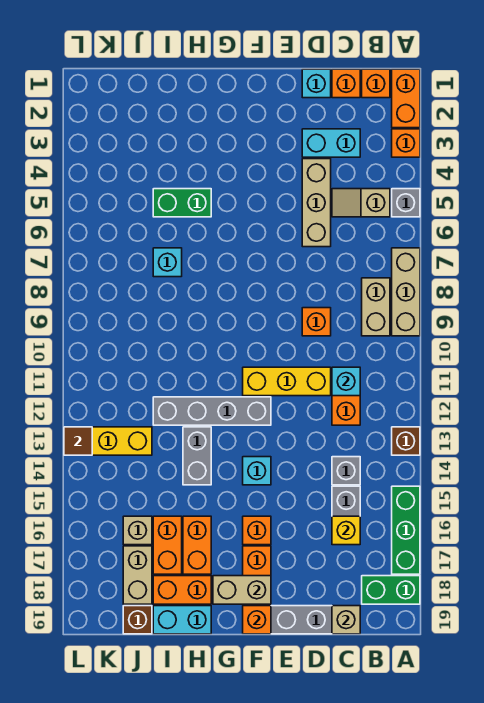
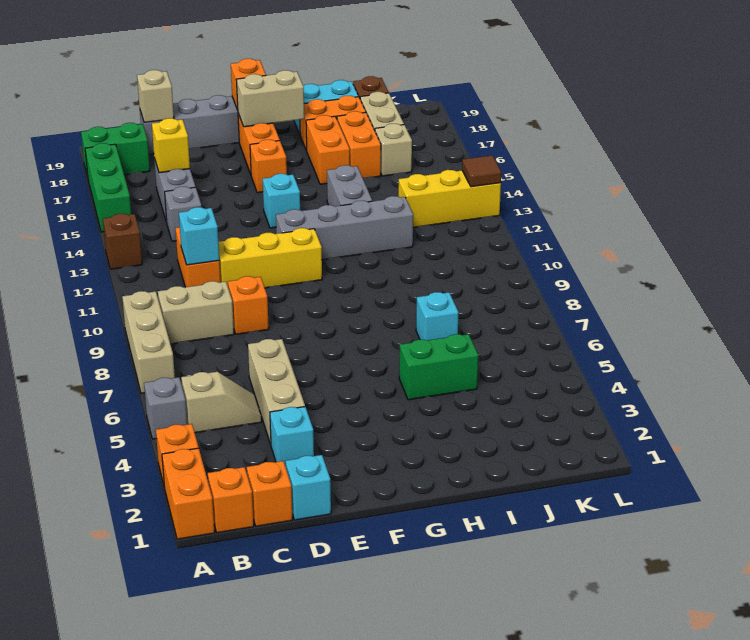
tan brick B8:B9 level 1 -> tan brick B9:C9 level 1
cyan brick C3:D3 level 1 -> cyan brick D3 level 1

